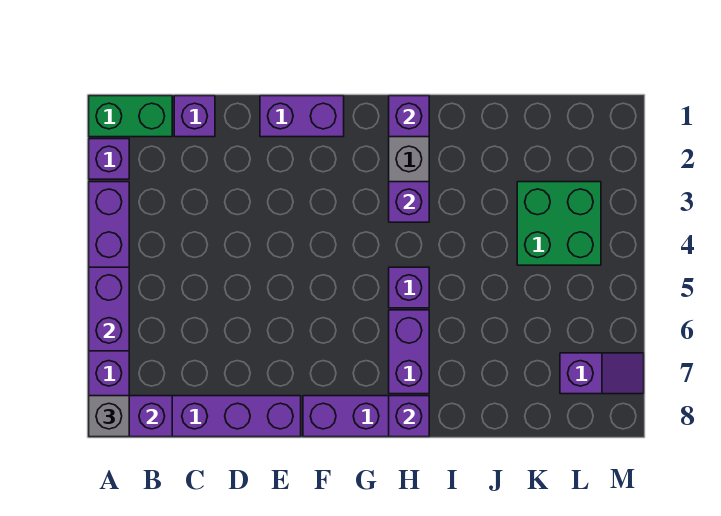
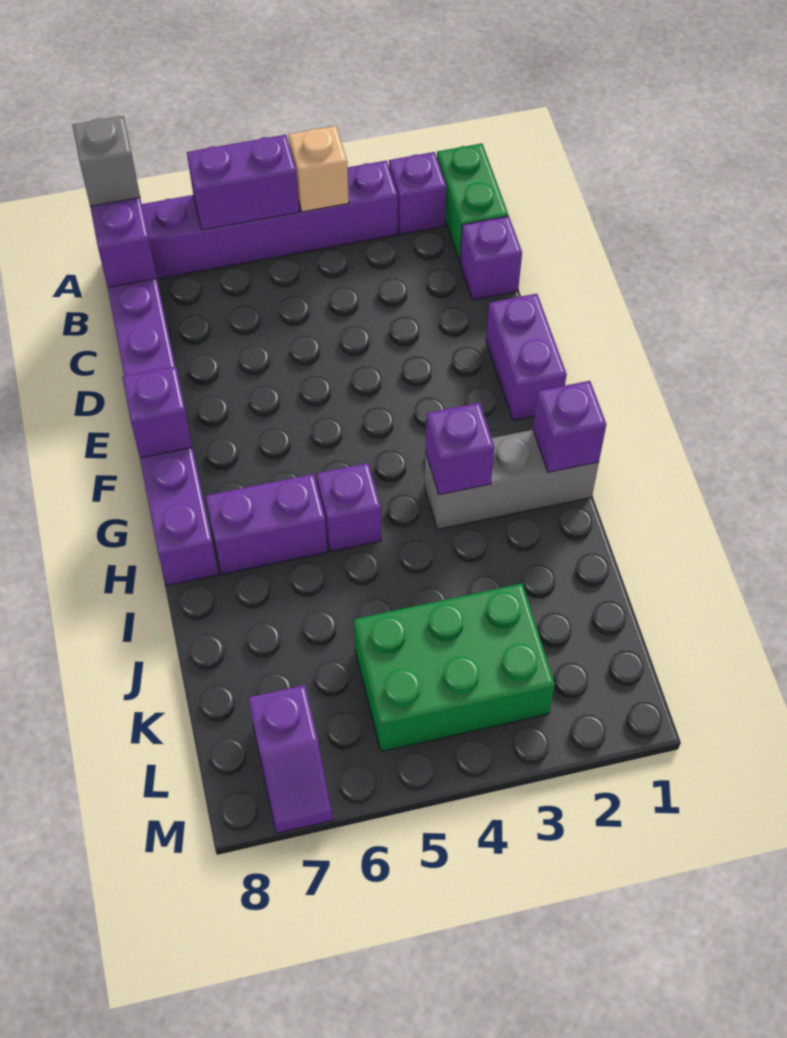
none -> tan brick A4 level 2
purple brick H8 level 2 -> purple brick F8 level 2
green brick K3:L4 level 1 -> green brick K3:L5 level 1

